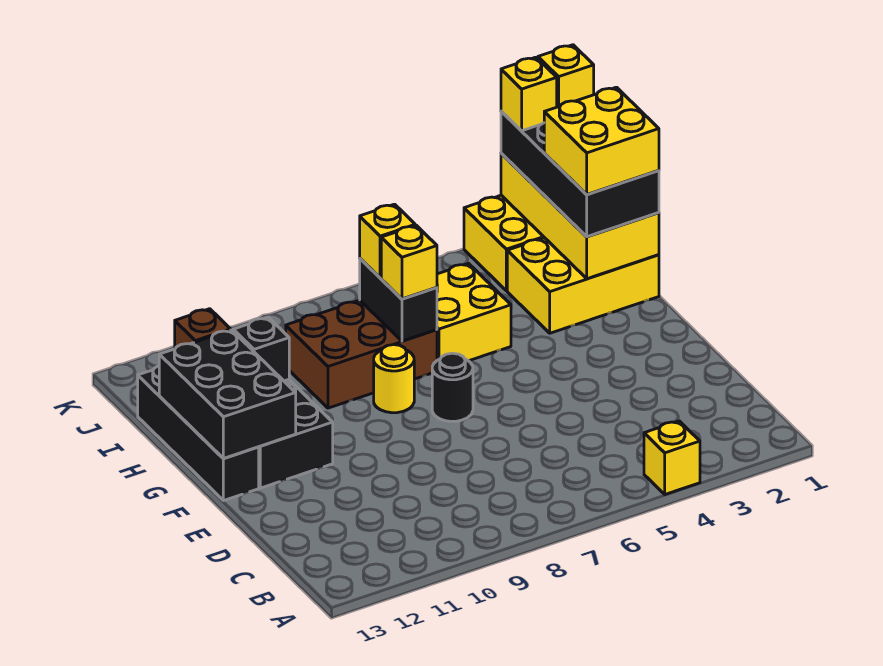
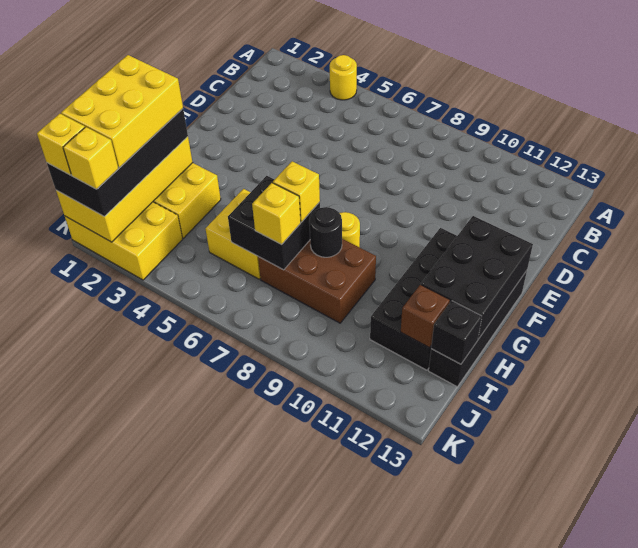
yellow brick A4 level 1 -> yellow round brick A4 level 1
black round brick F7 level 1 -> black round brick H8 level 2
yellow brick H1:I2 level 4 -> yellow brick H1:J2 level 4
black brick H7:I7 level 2 -> black brick H6:I7 level 2
black brick H11 level 2 -> black brick I13 level 2

